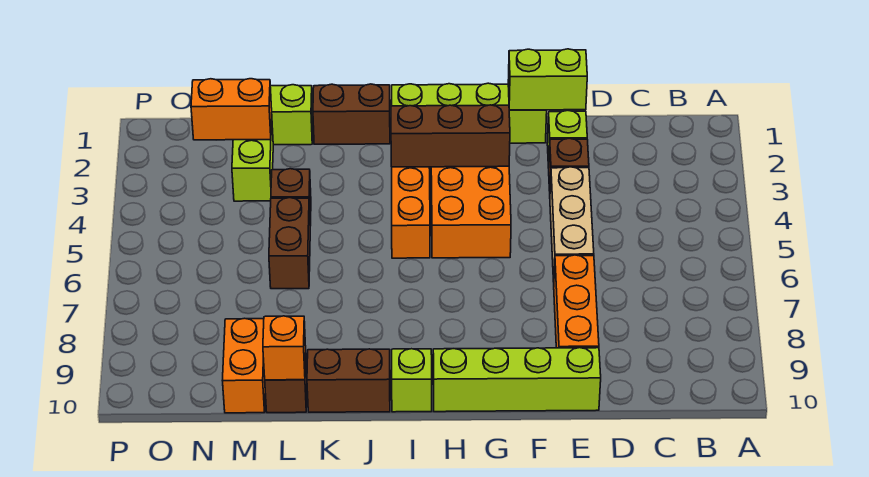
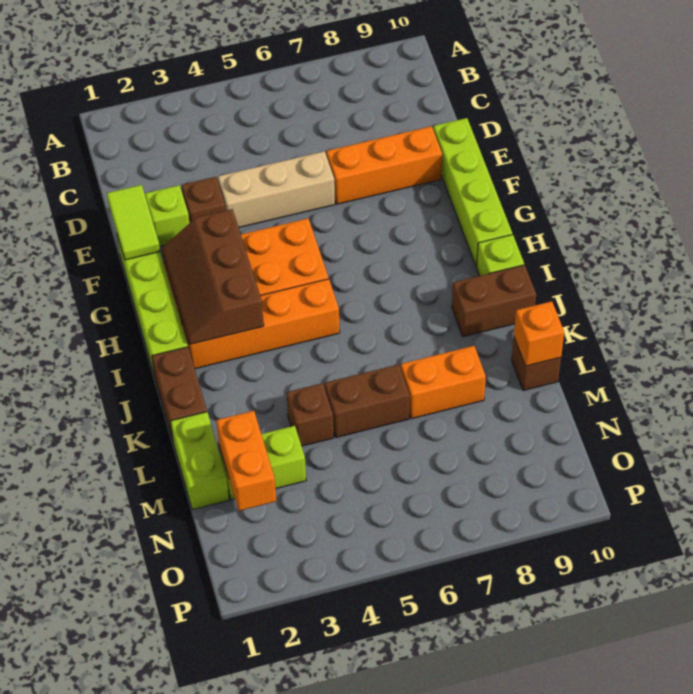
lime brick E1:F1 level 2 -> lime tile E1:F1 level 2
brown brick J10:K10 level 1 -> brown brick J9:J10 level 1
orange brick M9:M10 level 1 -> orange brick L7:L8 level 1

